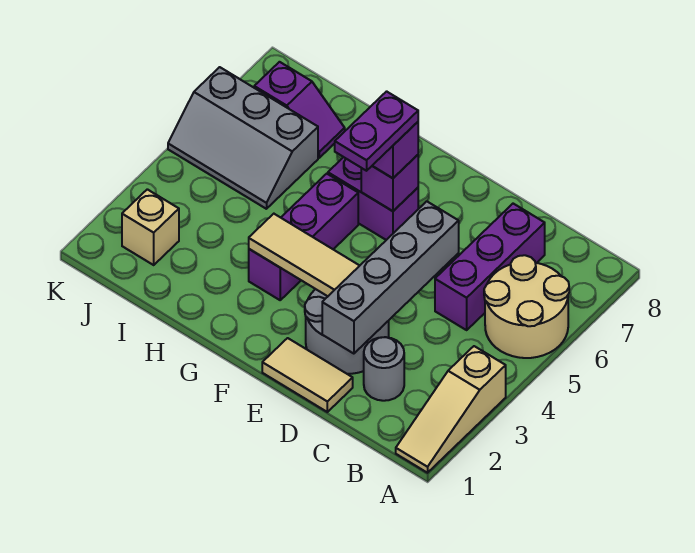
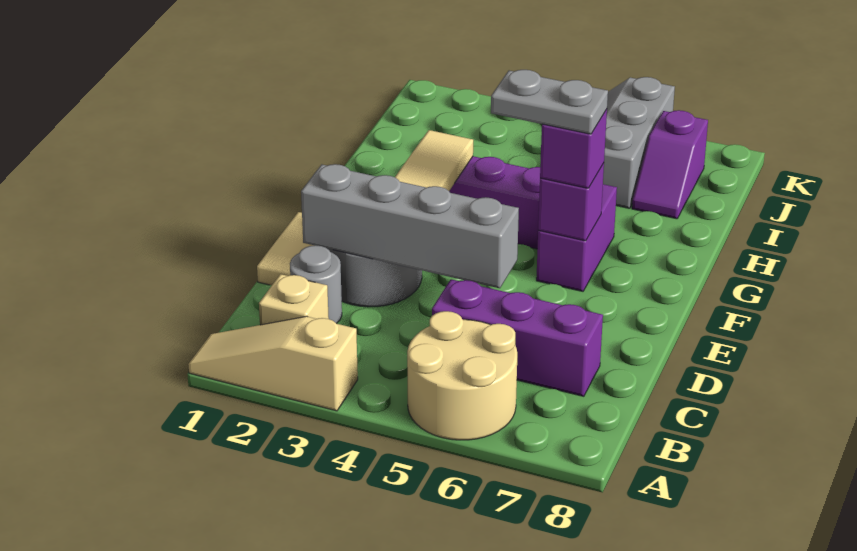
purple plate F5:F6 level 4 -> grey plate F5:F6 level 4
tan brick J2 level 1 -> tan brick B2 level 1

